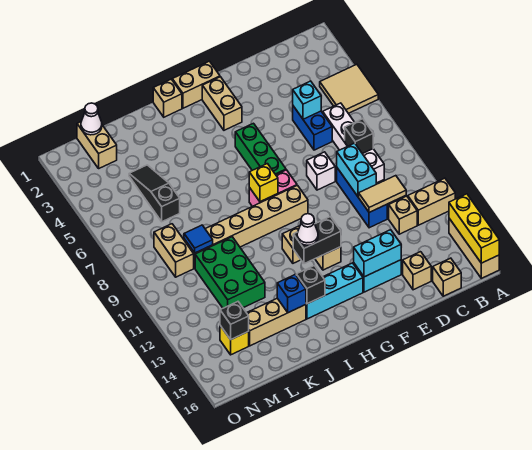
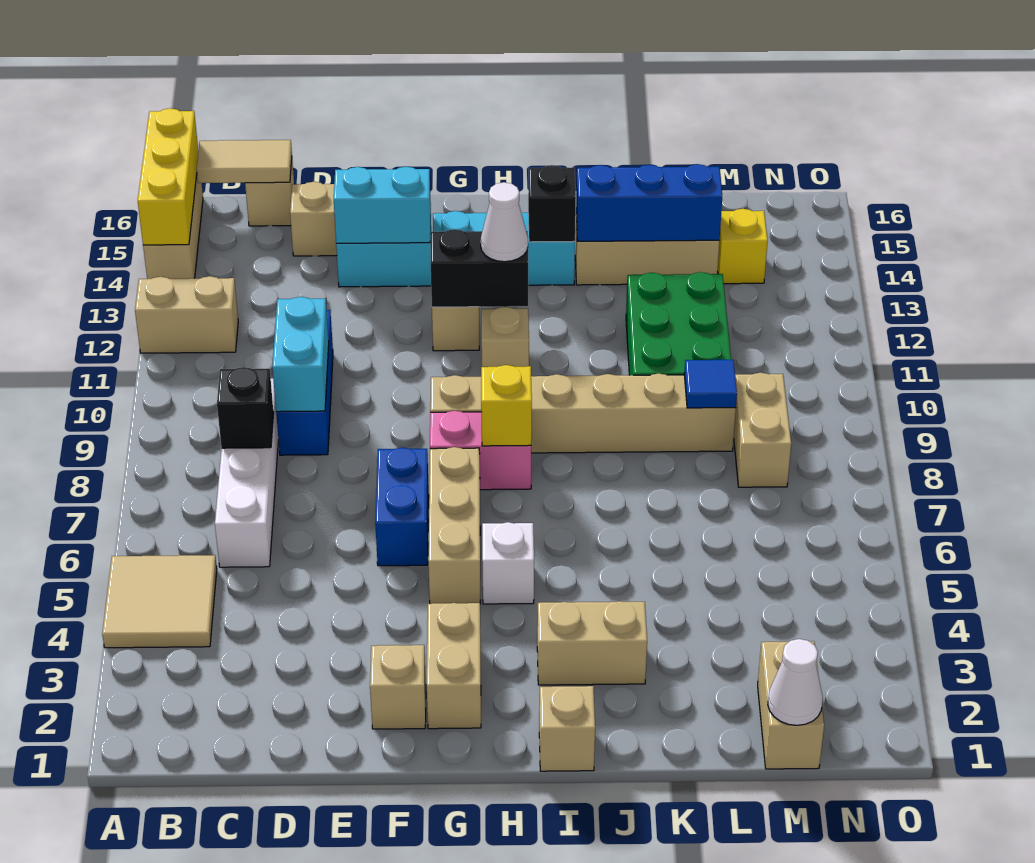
tan tile C11:D11 level 2 -> tan tile B16:C16 level 2
tan brick C12 level 1 -> tan brick F2 level 1
blue brick D5:D6 level 1 -> blue brick F6:F7 level 1
cyan brick D5 level 2 -> none
white brick E8 level 1 -> white brick H5 level 1
tan brick G1:H1 level 1 -> tan brick I3:J3 level 1
green brick G5:G7 level 1 -> tan brick G5:G7 level 1
blue brick J14 level 2 -> blue brick J14:L14 level 2
black slope L4:L6 level 1 top 6 -> none
black brick M14 level 2 -> none

